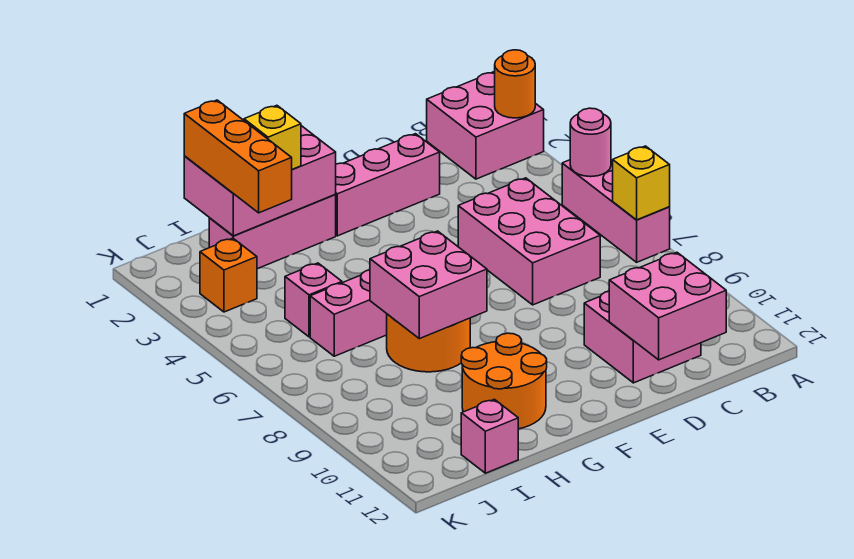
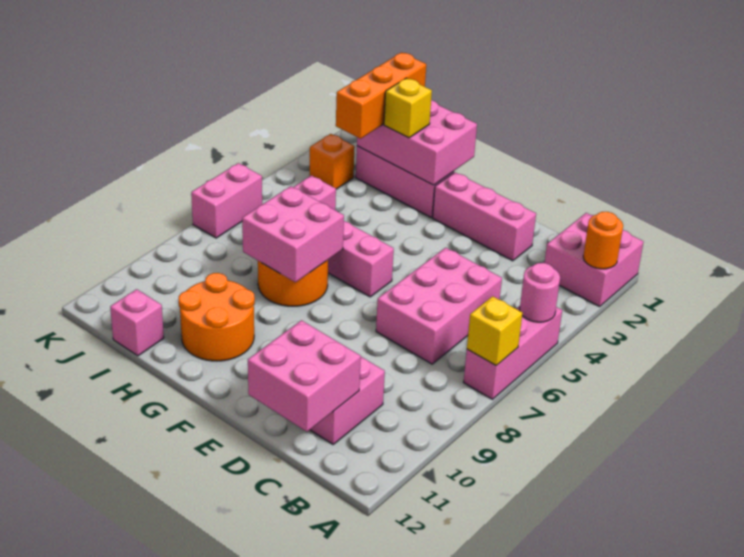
none -> pink brick K6:K7 level 1

